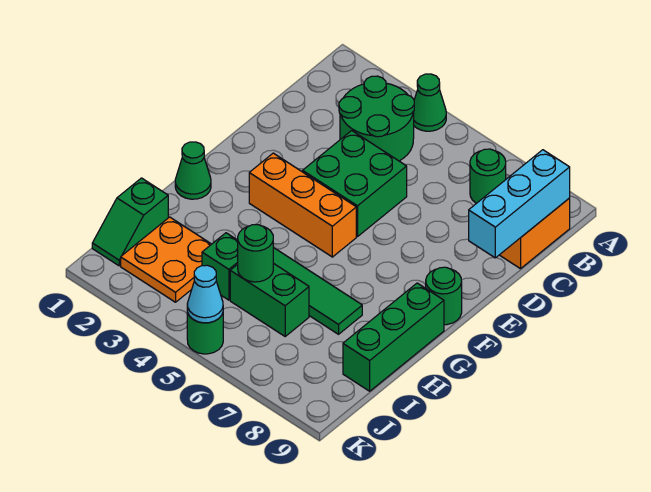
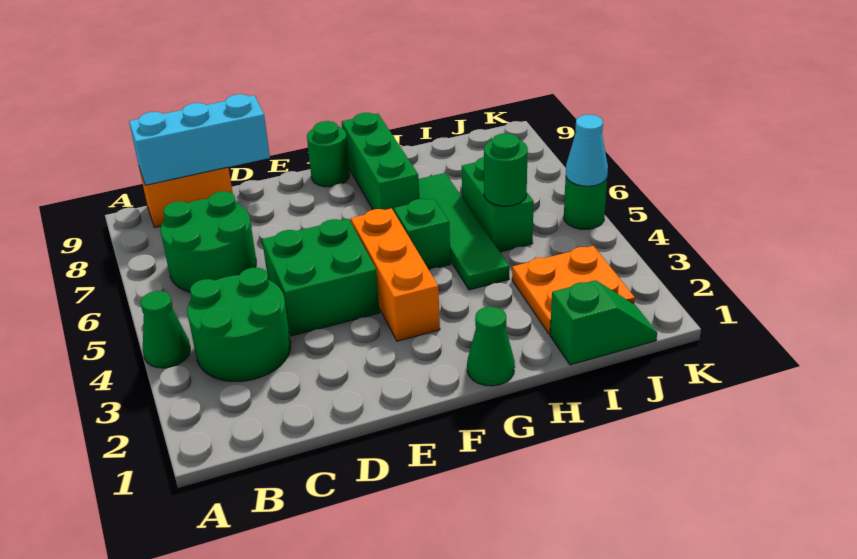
green round brick B7 level 1 -> green round brick B6:C7 level 1
green brick G9:I9 level 1 -> green brick G7:G9 level 1
green brick I4 level 1 -> green brick G5 level 1

